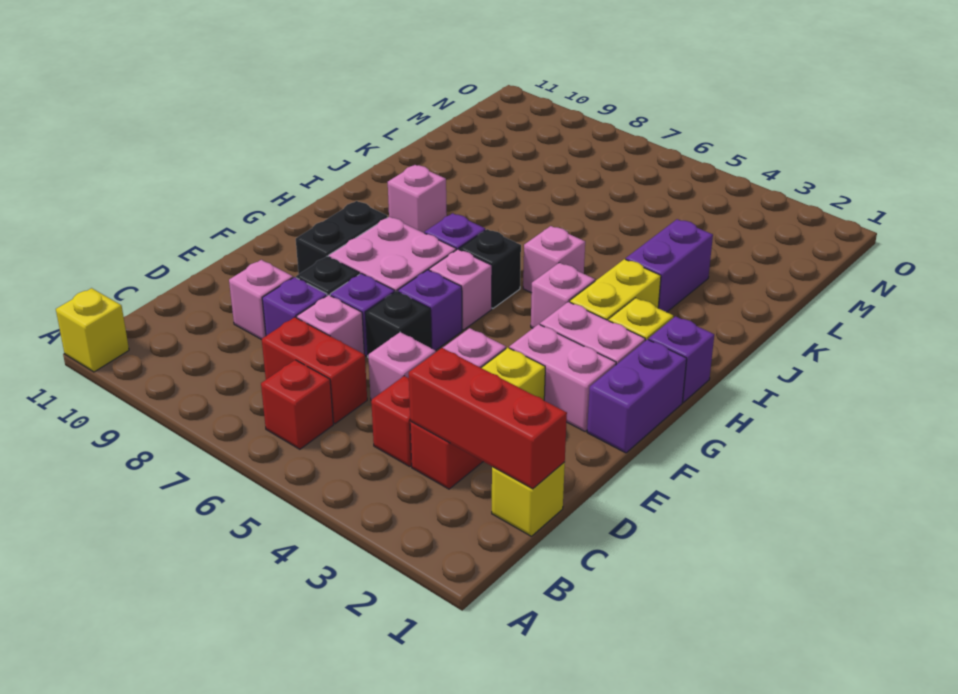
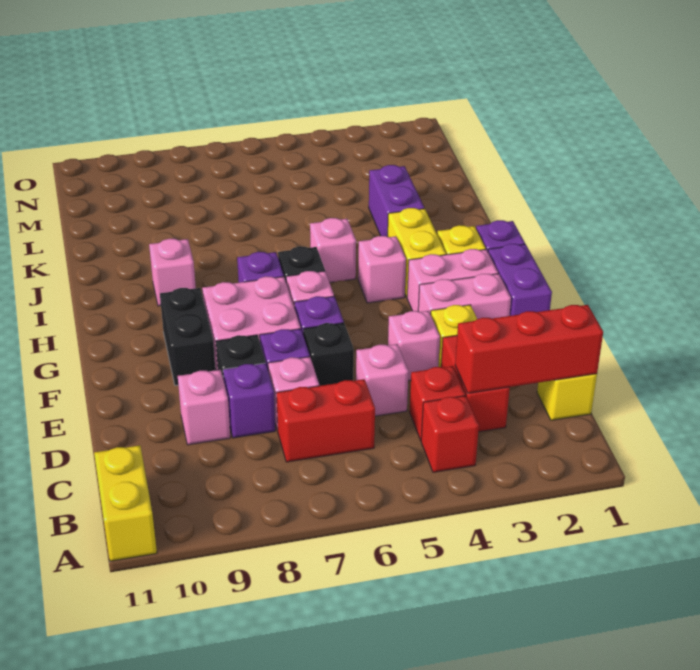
yellow brick A11 level 1 -> yellow brick A11:B11 level 1
red brick B6 level 1 -> red brick B4 level 1

